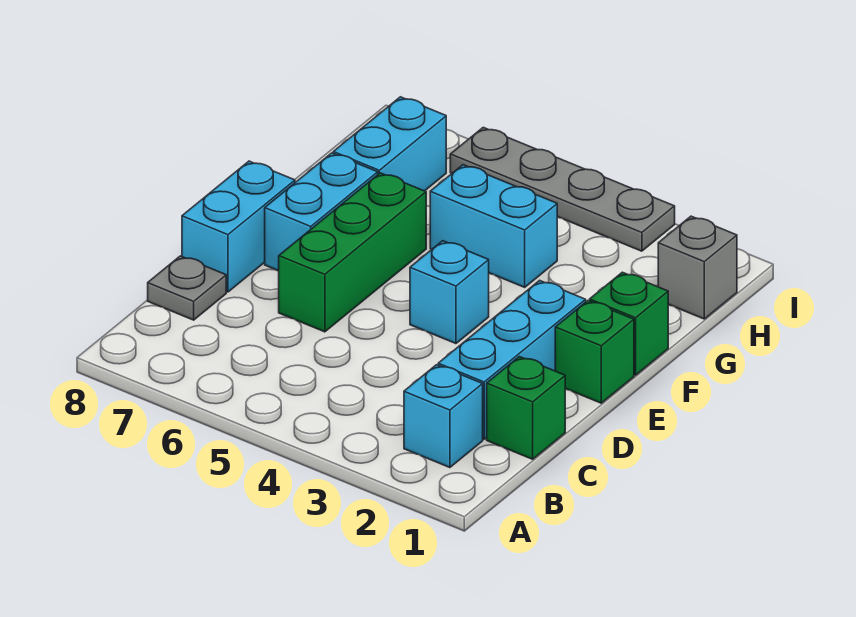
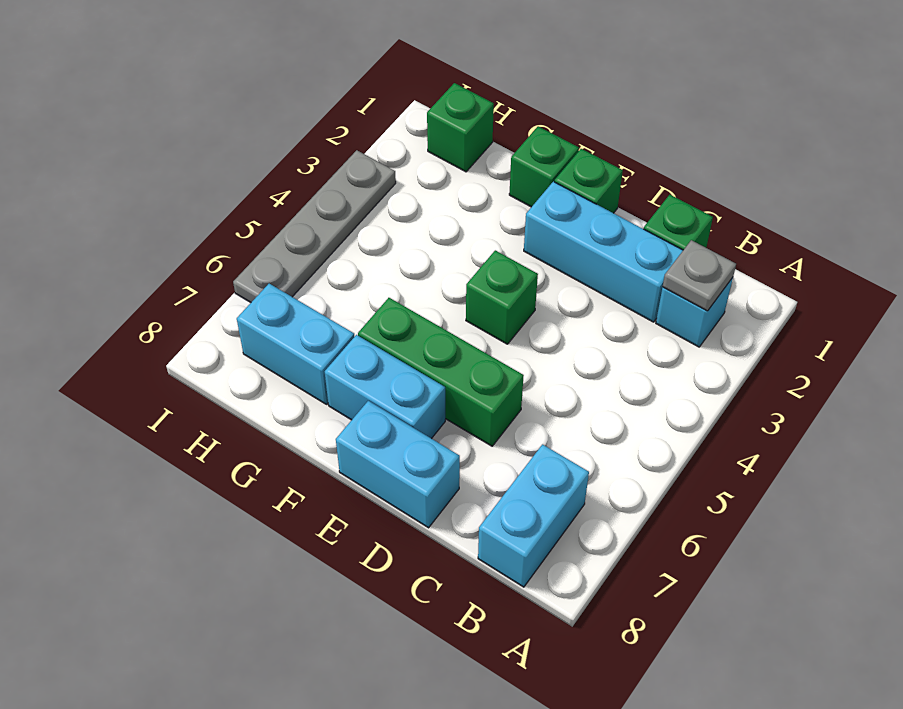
grey plate C8 level 1 -> grey plate B2 level 2
cyan brick E4 level 1 -> green brick E4 level 1
cyan brick G4:G5 level 1 -> cyan brick B7:B8 level 1
grey brick H1 level 1 -> green brick H1 level 1

